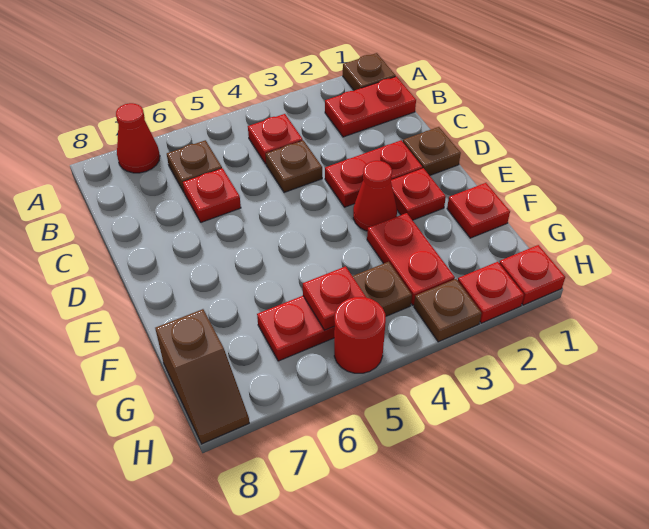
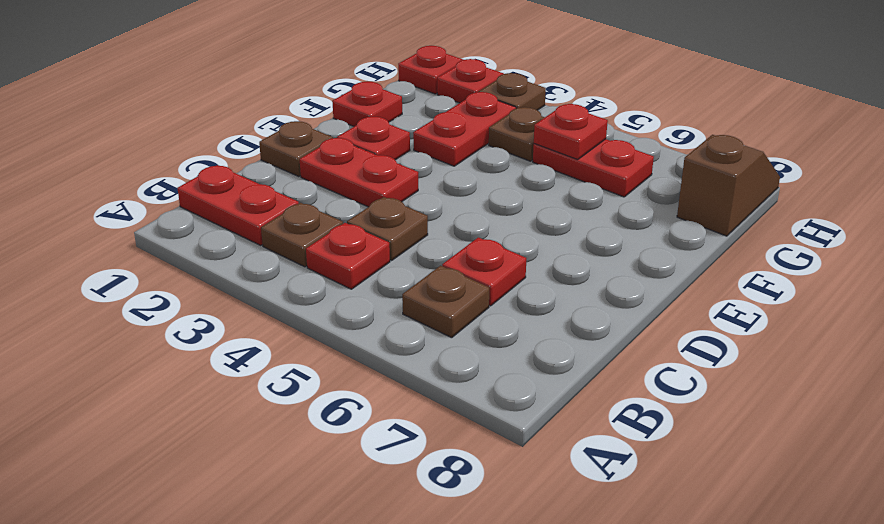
brown plate A1 level 1 -> brown plate B3 level 1
red cone A7 level 1 -> none
red cone E3 level 1 -> none
red round brick H5 level 1 -> none

